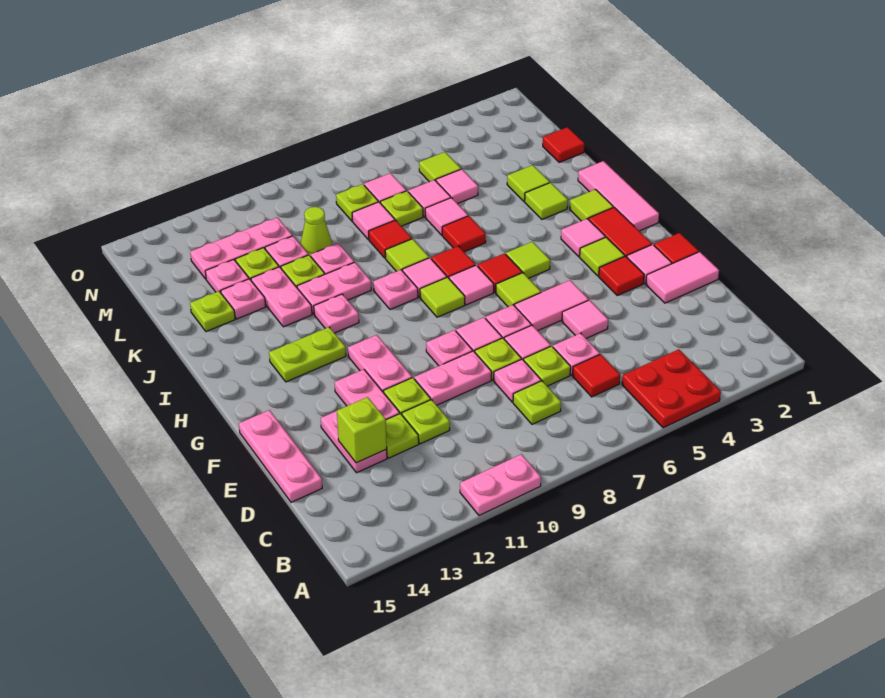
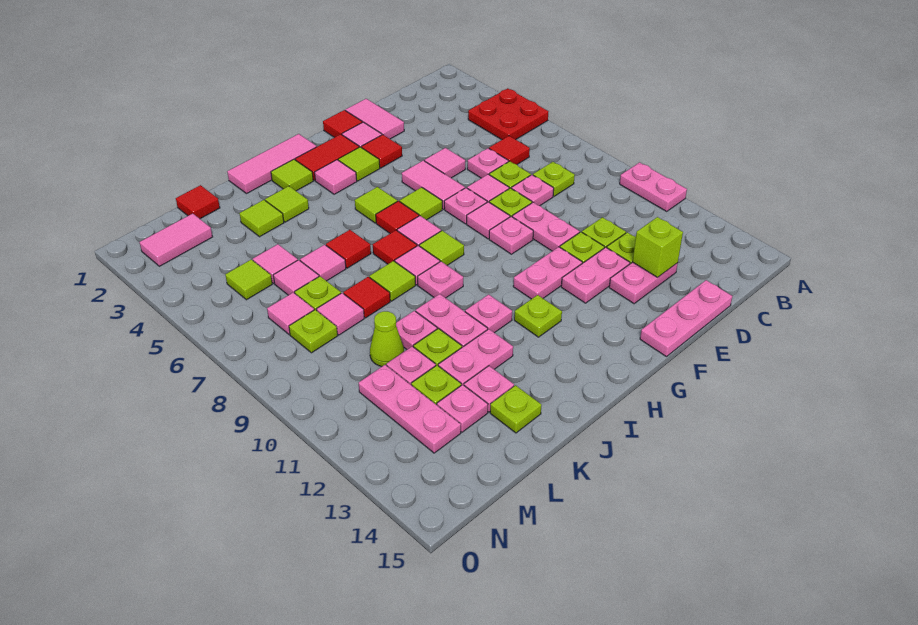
lime plate H12:H13 level 1 -> lime plate H12 level 1
none -> pink tile M2:N2 level 1

